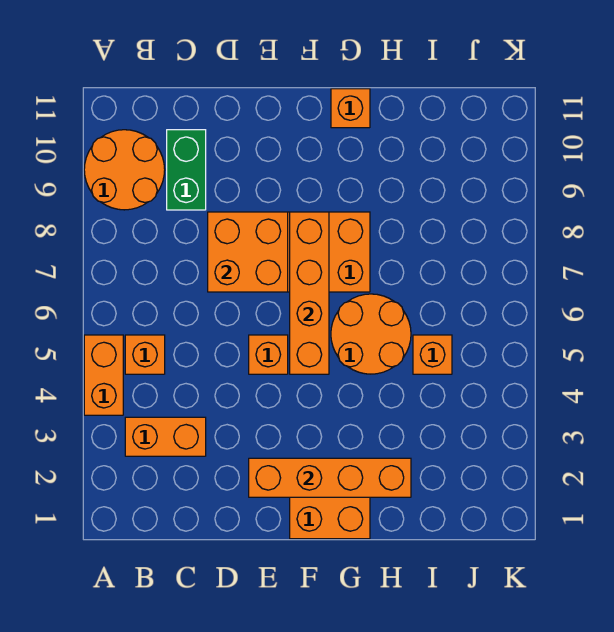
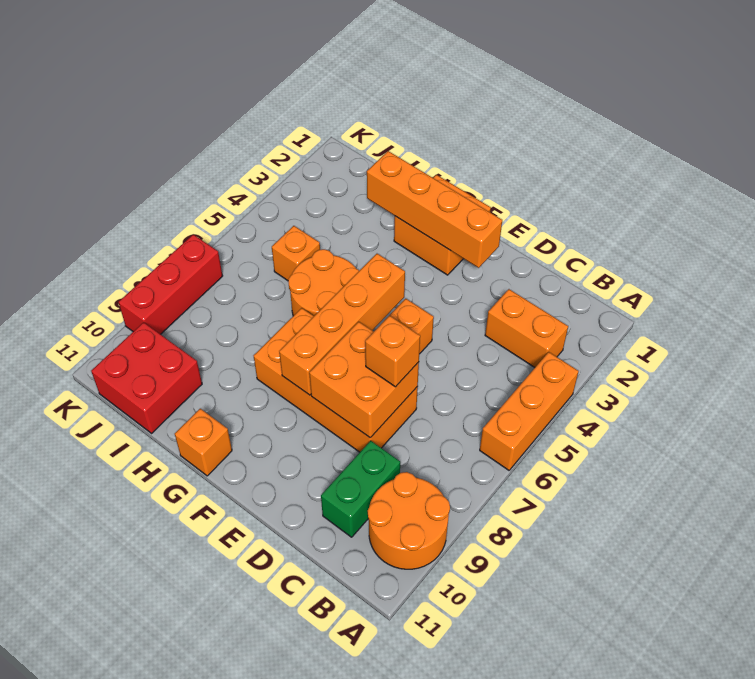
orange brick A4:A5 level 1 -> orange brick A4:A6 level 1
orange brick B5 level 1 -> orange brick D7 level 3
none -> red brick I10:J11 level 1
none -> red brick K7:K9 level 1

